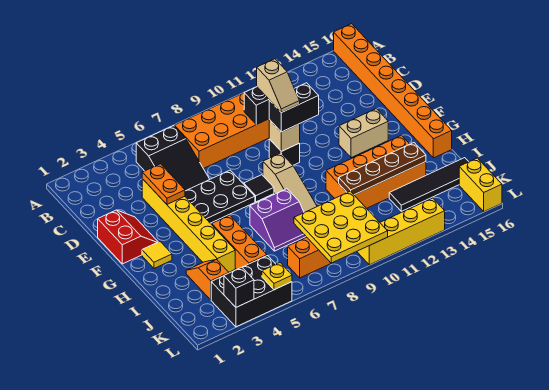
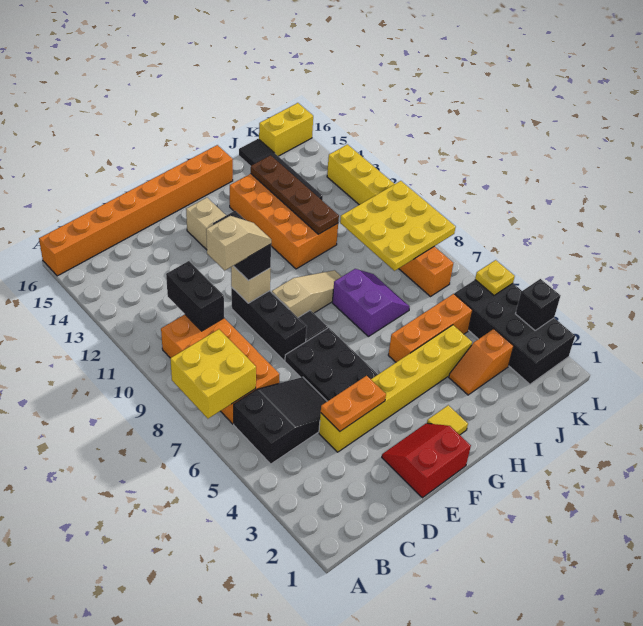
none -> yellow brick A7:B8 level 2
black brick E10 level 1 -> black brick E8:E10 level 1
black brick K3:L5 level 1 -> black brick K2:L5 level 1

